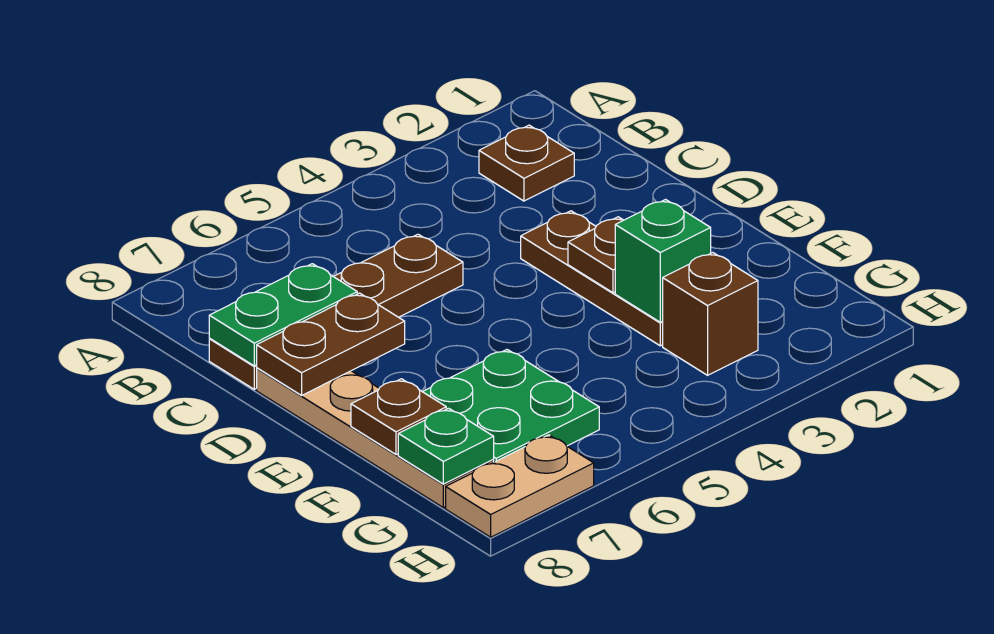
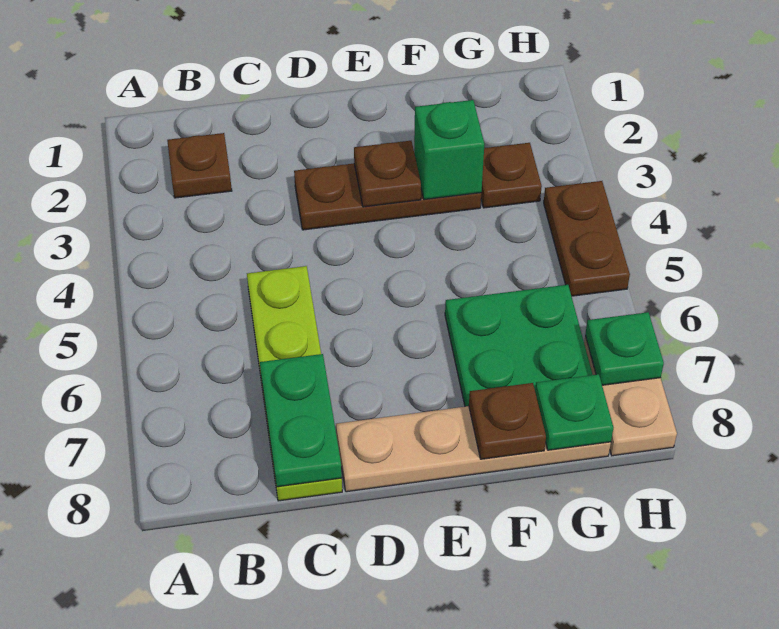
brown plate C5:C8 level 1 -> lime plate C5:C8 level 1
brown plate D7:D8 level 2 -> brown plate H4:H5 level 1
brown brick G3 level 1 -> brown plate G3 level 1
none -> green plate H7 level 2

